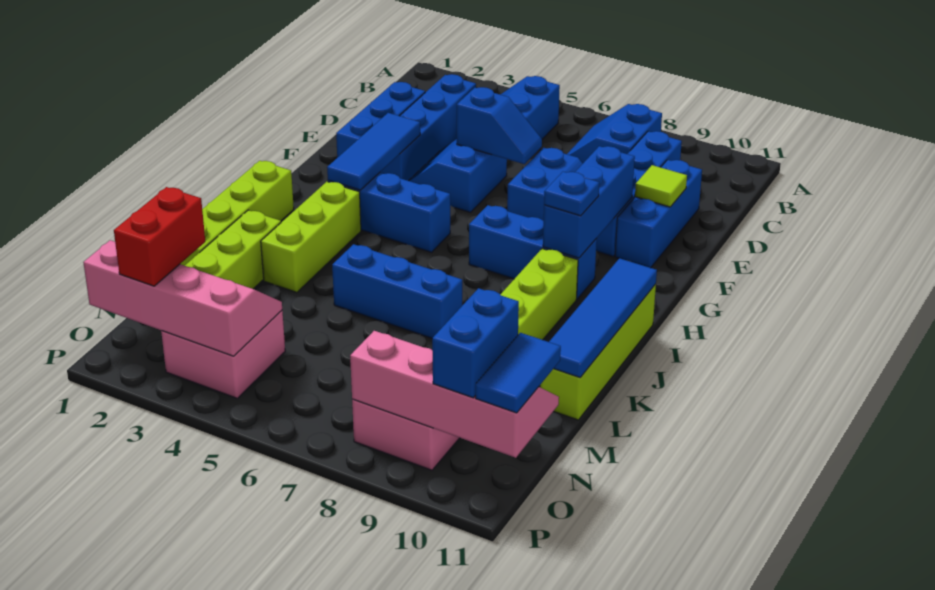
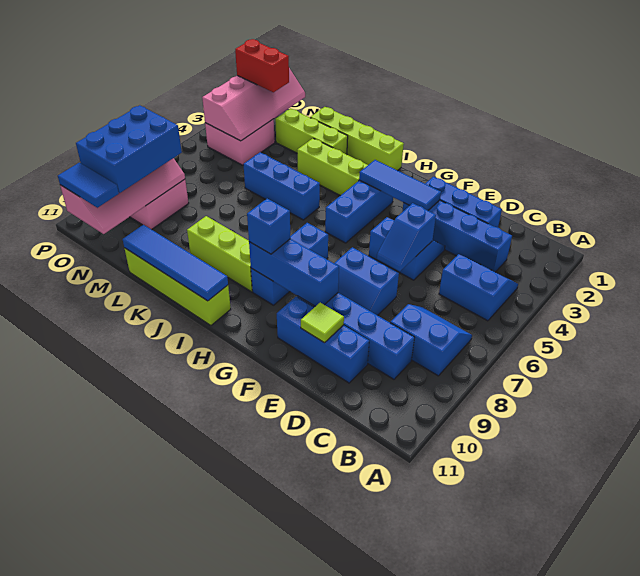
blue plate H9 level 3 -> blue brick H9 level 3
blue brick K5:K7 level 1 -> blue brick J5:L5 level 1
blue brick N10:O10 level 3 -> blue brick N8:O10 level 3

